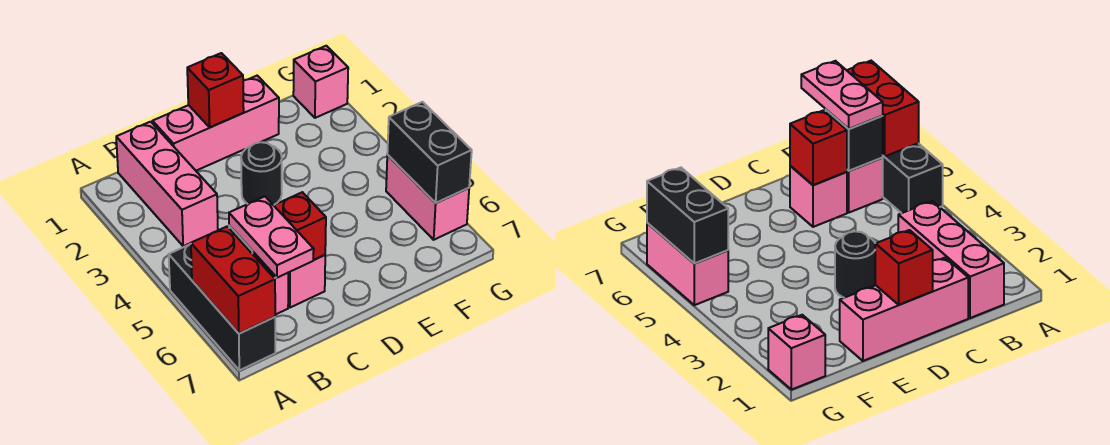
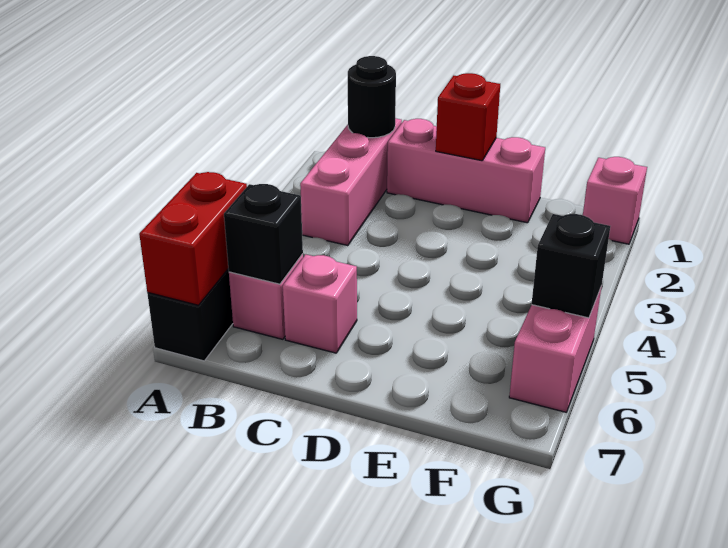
pink plate B6:B7 level 3 -> none
red brick C6 level 2 -> none
black round brick D3 level 1 -> black round brick B1 level 2
black brick G5:G6 level 2 -> black brick G5 level 2

